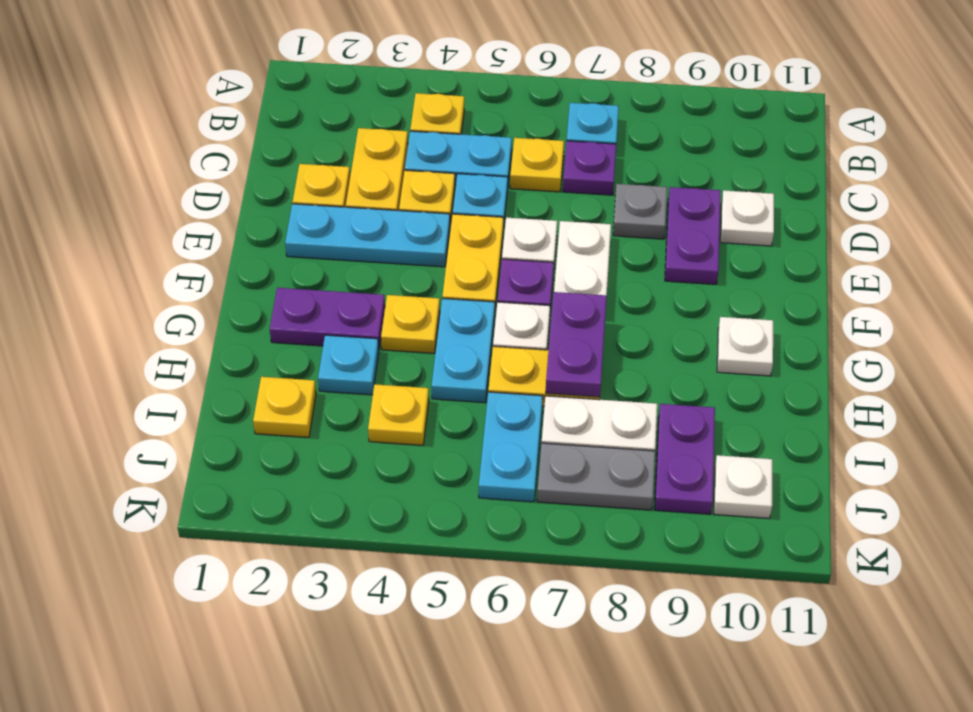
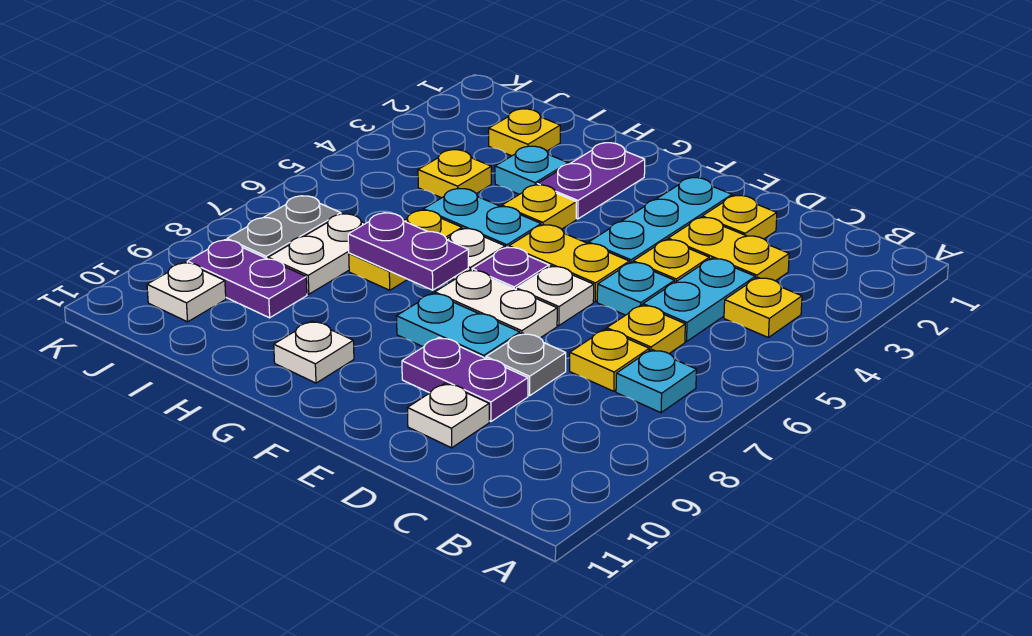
purple plate C7 level 1 -> yellow plate C7 level 1
cyan plate I6:J6 level 1 -> cyan plate E8:F8 level 1

